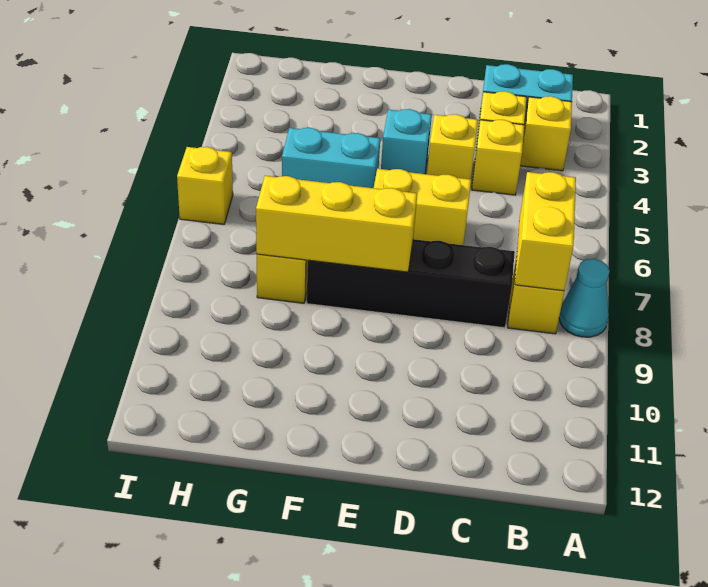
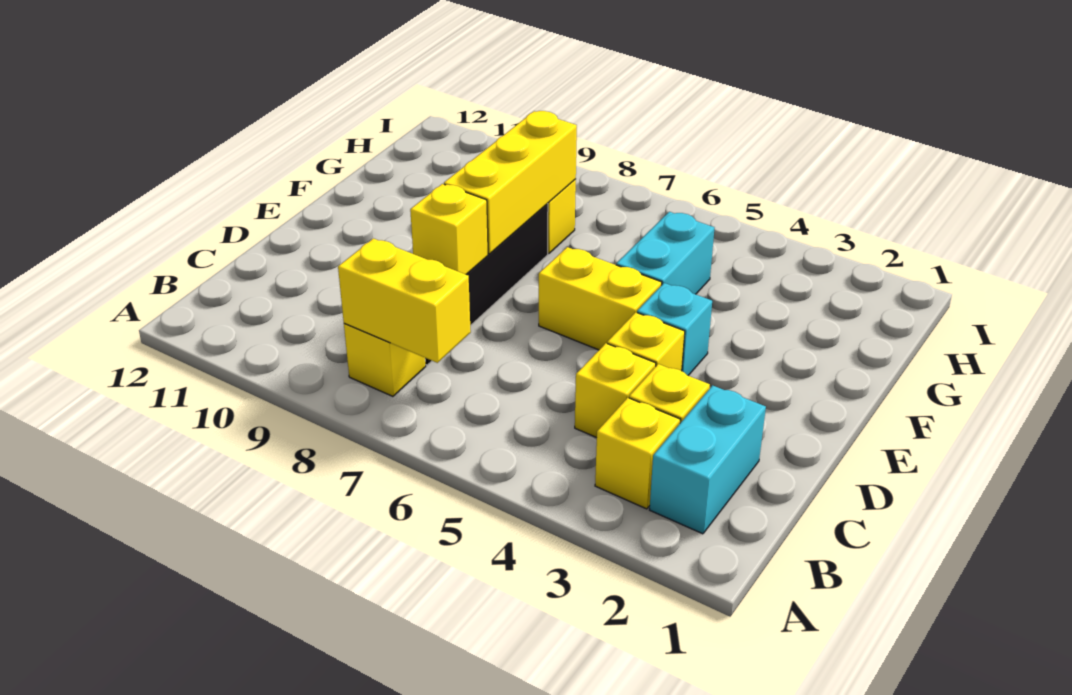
cyan cone A8 level 1 -> none
yellow brick D6:E6 level 1 -> yellow brick E5:E6 level 1
yellow brick I6 level 1 -> yellow brick D8 level 2

